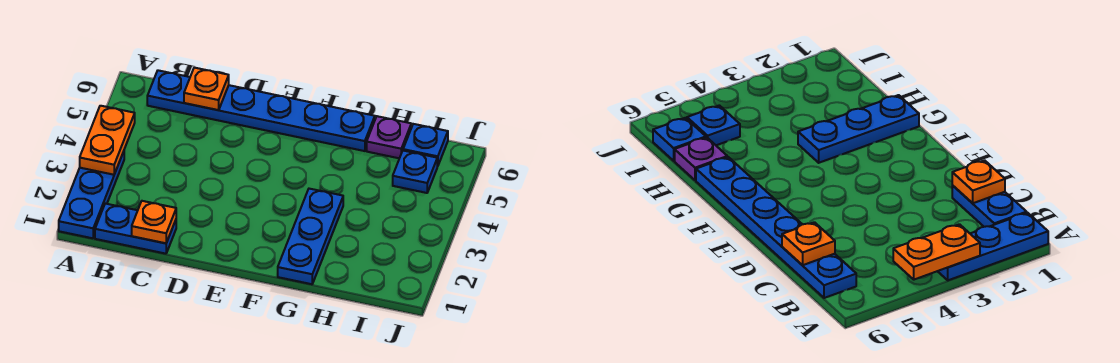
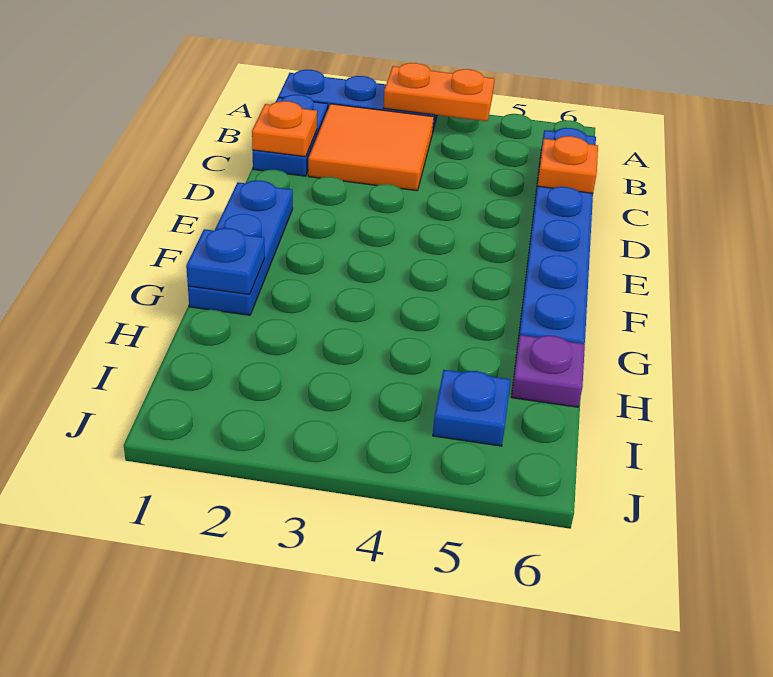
none -> orange tile B2:C3 level 1
blue plate G1:G3 level 1 -> blue plate E1:G1 level 1
blue plate I6 level 1 -> blue plate G1 level 2

